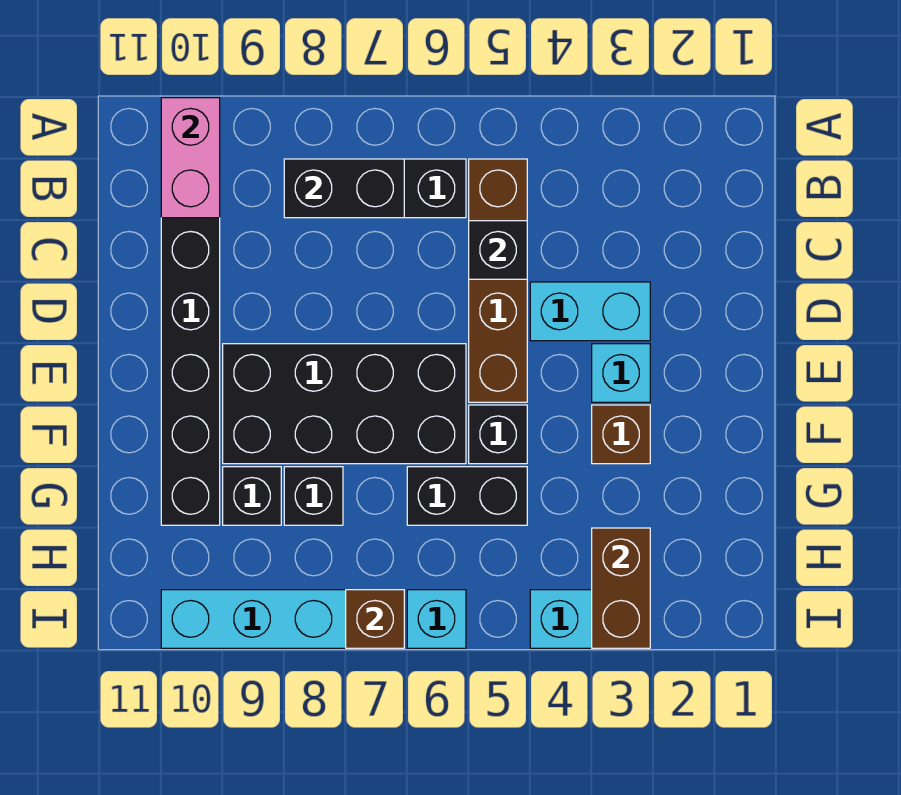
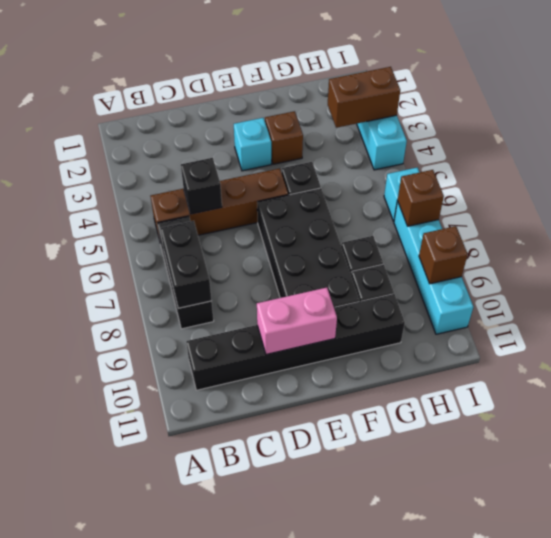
pink brick A10:B10 level 2 -> pink brick D10:E10 level 2
cyan brick D3:D4 level 1 -> none
black brick G5:G6 level 1 -> none
none -> brown brick I9 level 2

